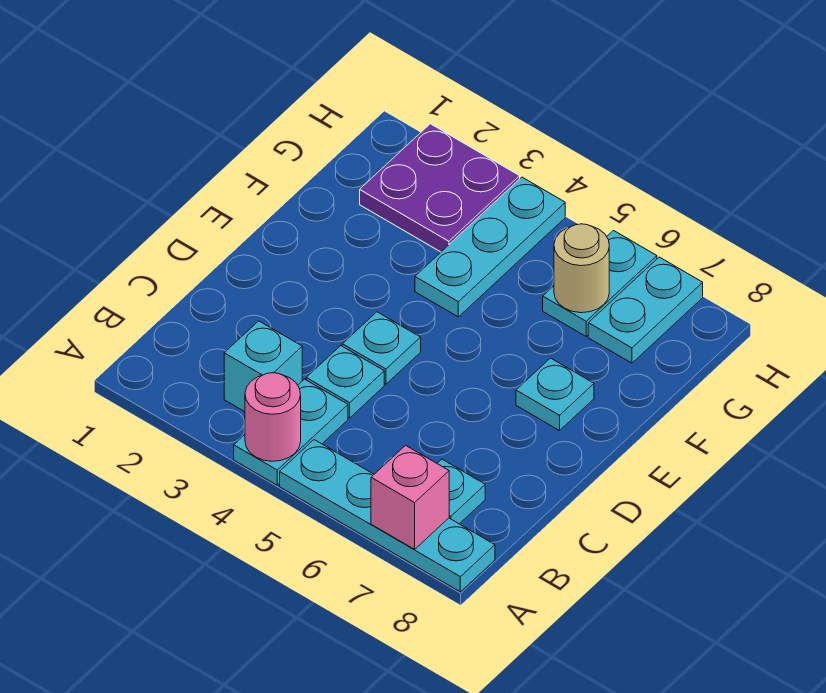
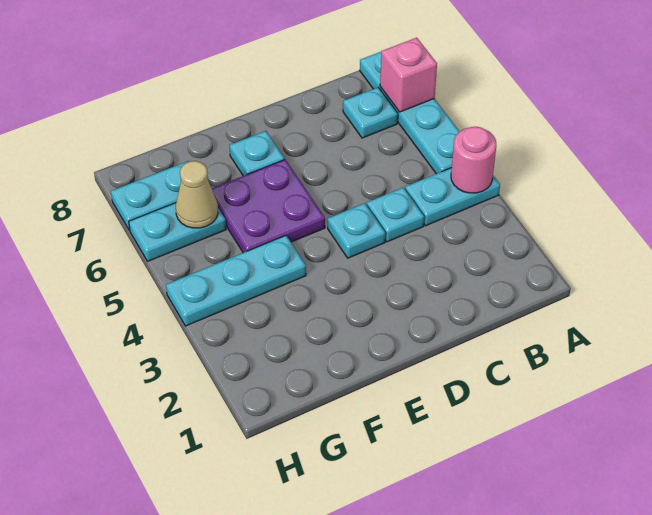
cyan brick B3 level 1 -> none
purple plate G2:H3 level 1 -> purple plate E5:F6 level 1
tan round brick G6 level 2 -> tan cone G6 level 2

